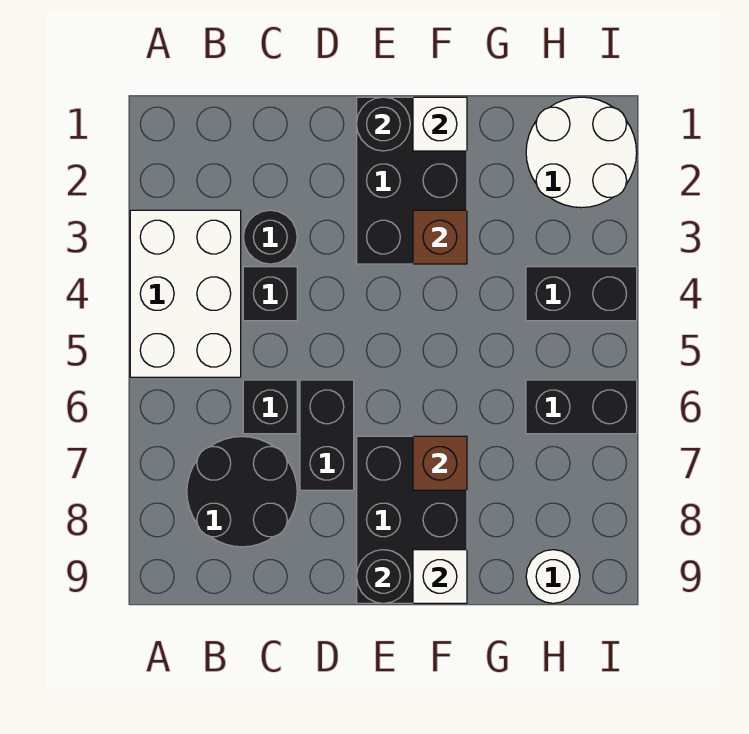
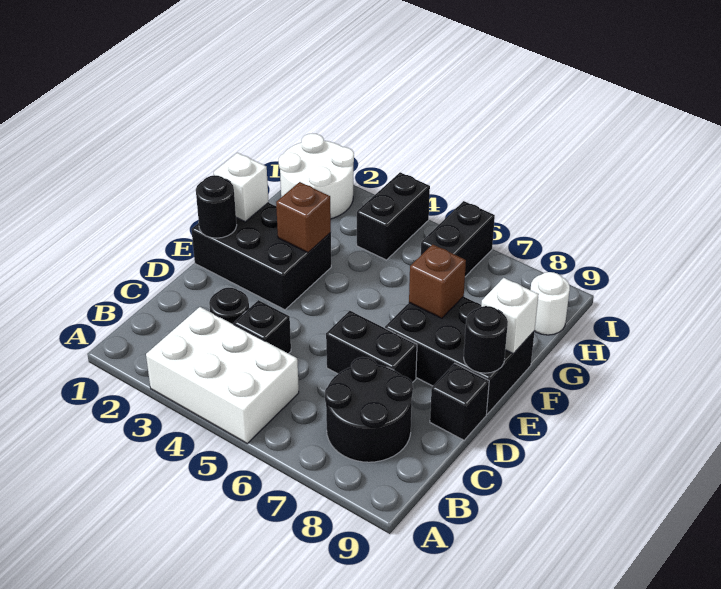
black brick C6 level 1 -> black brick D9 level 1

